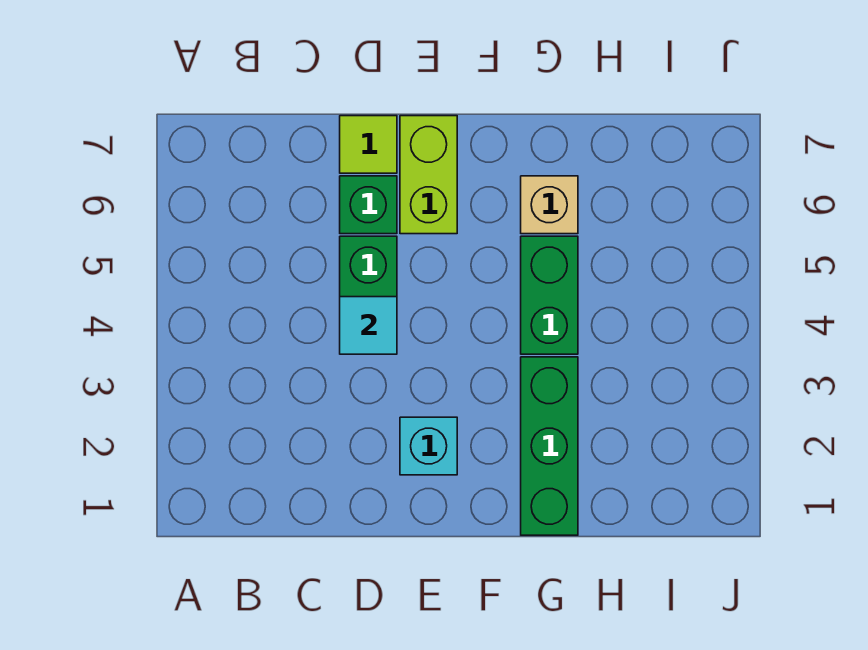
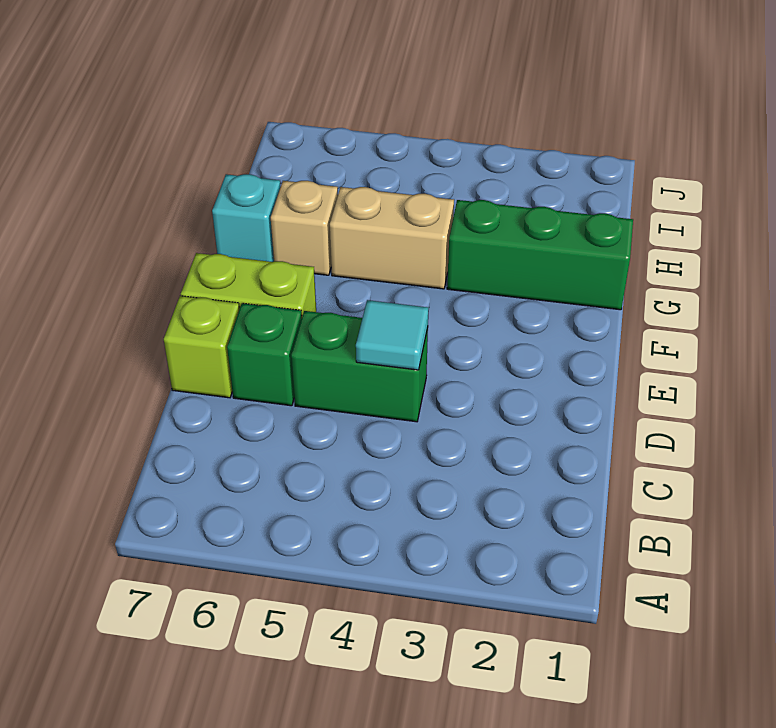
lime tile D7 level 1 -> lime brick D7 level 1
cyan brick E2 level 1 -> cyan brick G7 level 1
green brick G4:G5 level 1 -> tan brick G4:G5 level 1

